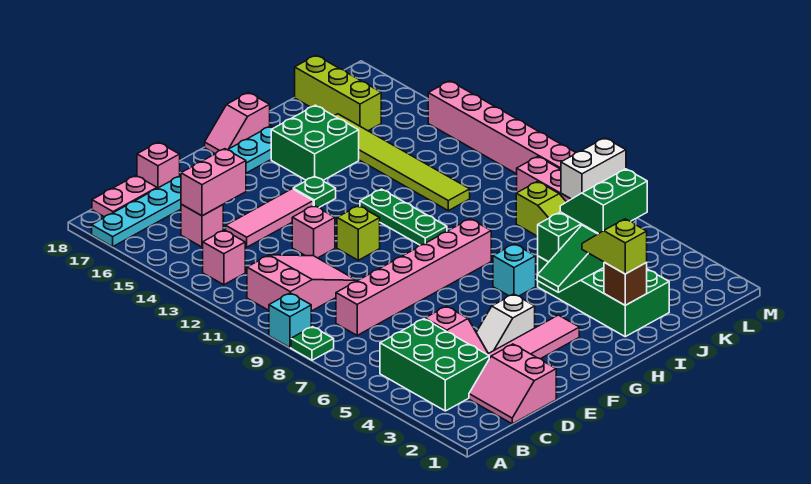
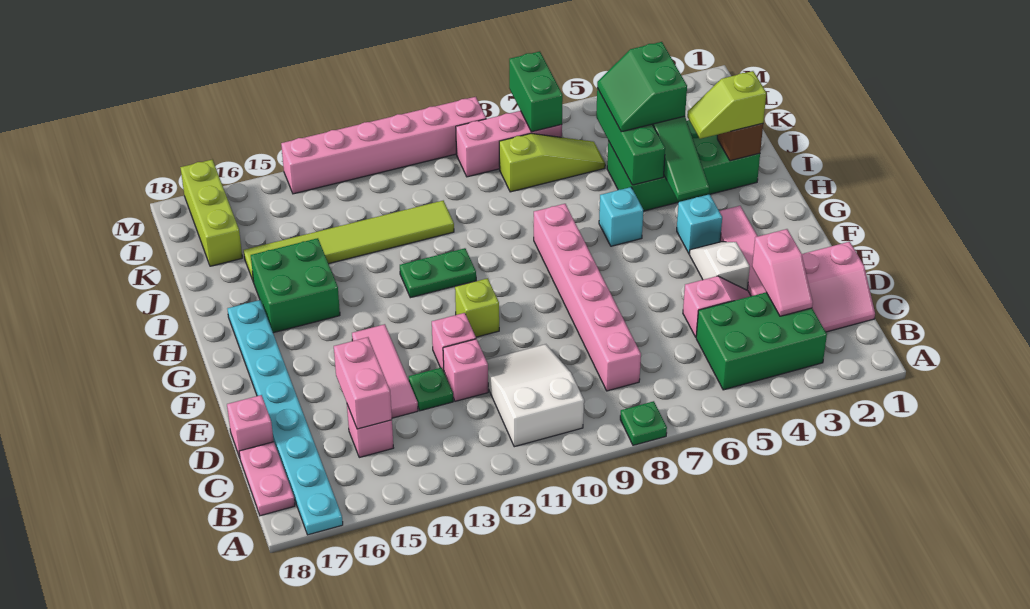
cyan brick A9 level 1 -> cyan brick G4 level 1
pink slope B10:D11 level 1 top B -> white slope B10:D11 level 1 top B
pink brick B13 level 1 -> pink brick D12 level 1
white slope E4:F4 level 1 top F -> white slope E4:F4 level 1 top E
green plate G14 level 1 -> green plate D13 level 1
pink slope G18:H18 level 1 top H -> pink slope C3:D3 level 2 top D
green plate H10:H12 level 1 -> green plate H11:H12 level 1
lime brick K16:K18 level 1 -> lime brick K17:M17 level 1
white brick L7:M7 level 2 -> green brick L7:M7 level 2

